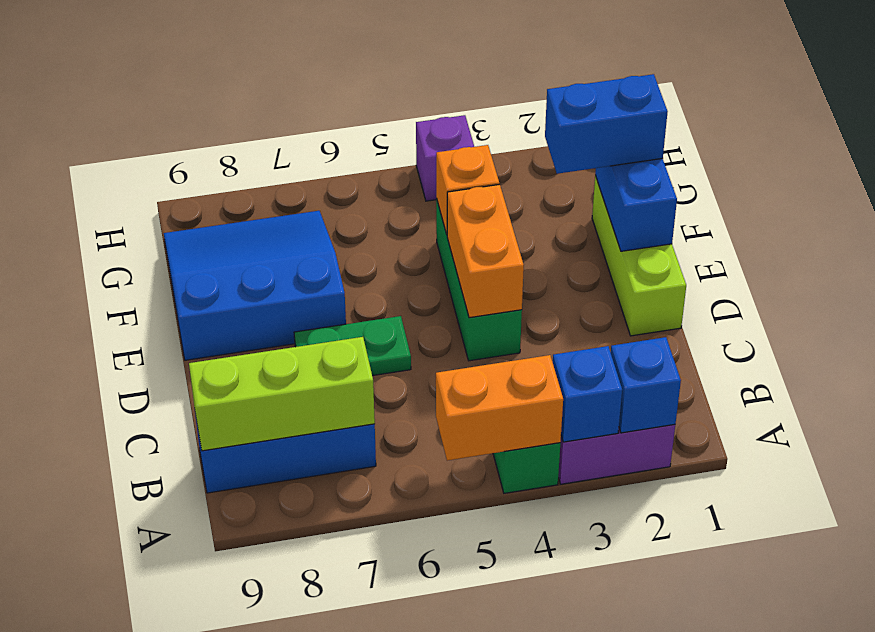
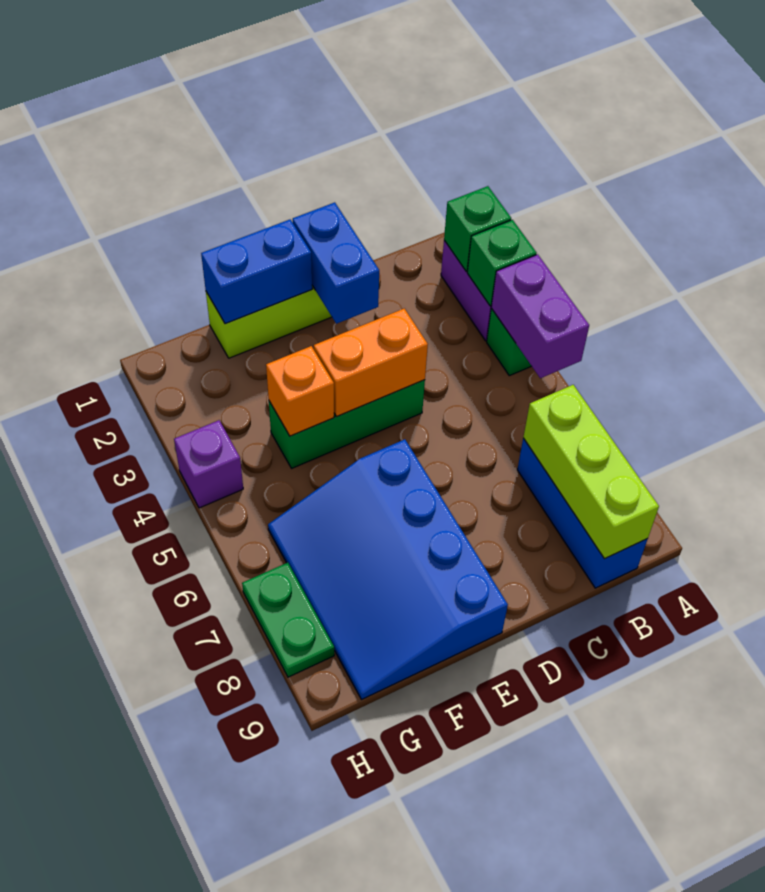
blue brick A2 level 2 -> green brick A2 level 2
blue brick A3 level 2 -> green brick A3 level 2
orange brick A4:A5 level 2 -> purple brick A4:A5 level 2
green plate D6:D7 level 1 -> green plate H7:H8 level 1
blue slope E7:G9 level 1 top E -> blue slope E6:G9 level 1 top E
blue brick F1:F2 level 3 -> blue brick D1:D2 level 2

